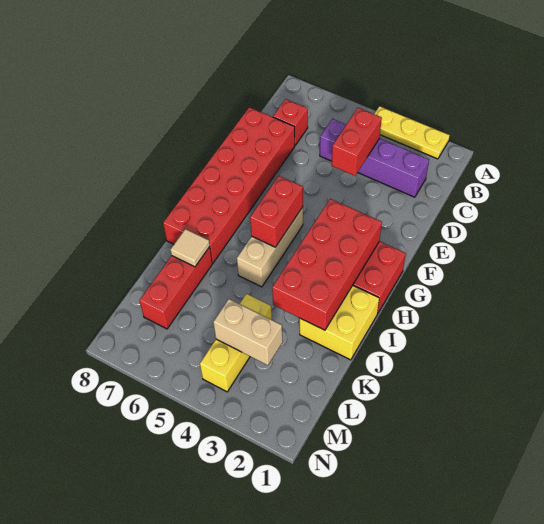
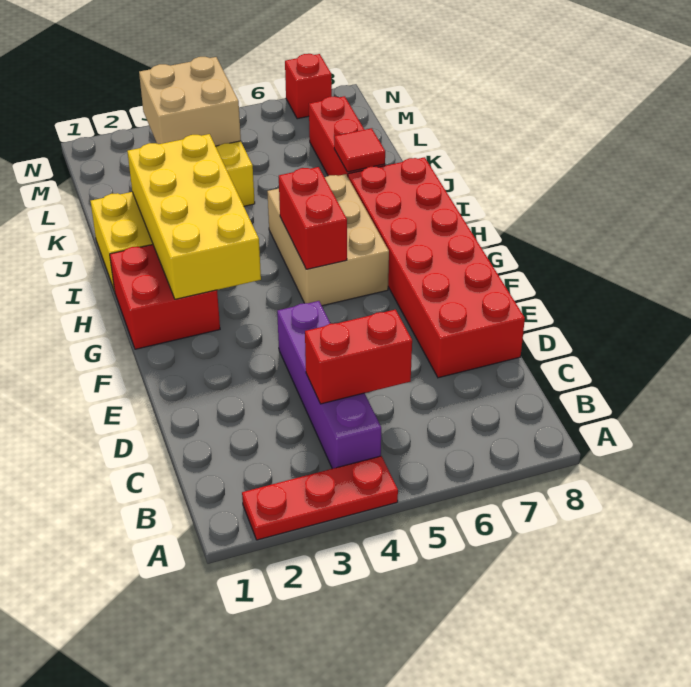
yellow plate A2:A4 level 1 -> red plate A2:A4 level 1
purple brick C2:C5 level 1 -> purple brick B4:E4 level 1
red brick C4:D4 level 2 -> red brick C4:C5 level 2
red brick C7 level 1 -> red brick N7 level 1
red brick G2:J3 level 2 -> yellow brick G2:J3 level 2
tan brick G5:I5 level 1 -> tan brick G5:I6 level 1
tan tile J7 level 2 -> red tile J7 level 2
tan brick L3:L4 level 2 -> tan brick L3:M4 level 2

